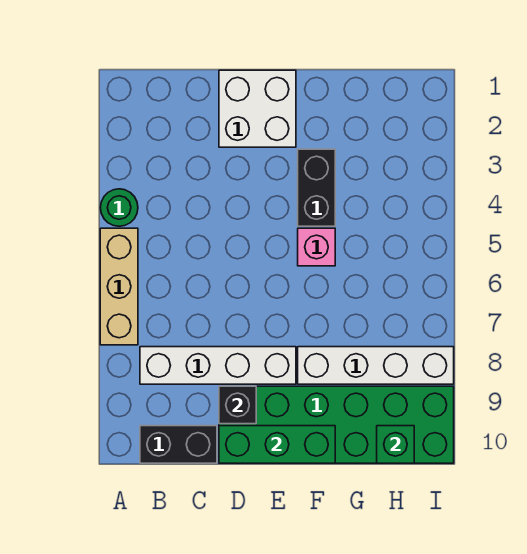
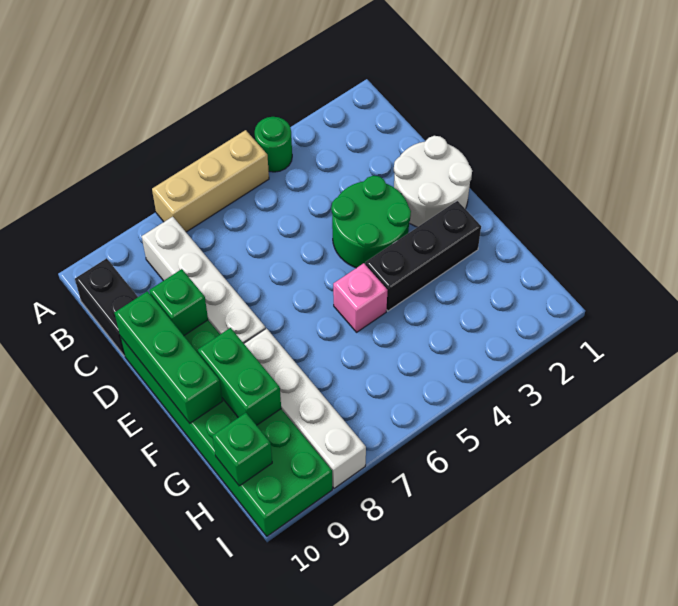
white brick D1:E2 level 1 -> white round brick D1:E2 level 1
none -> green round brick D3:E4 level 1
black brick D9 level 2 -> green brick D9 level 2
black brick F3:F4 level 1 -> black brick F2:F4 level 1
none -> green brick F9:G9 level 2

